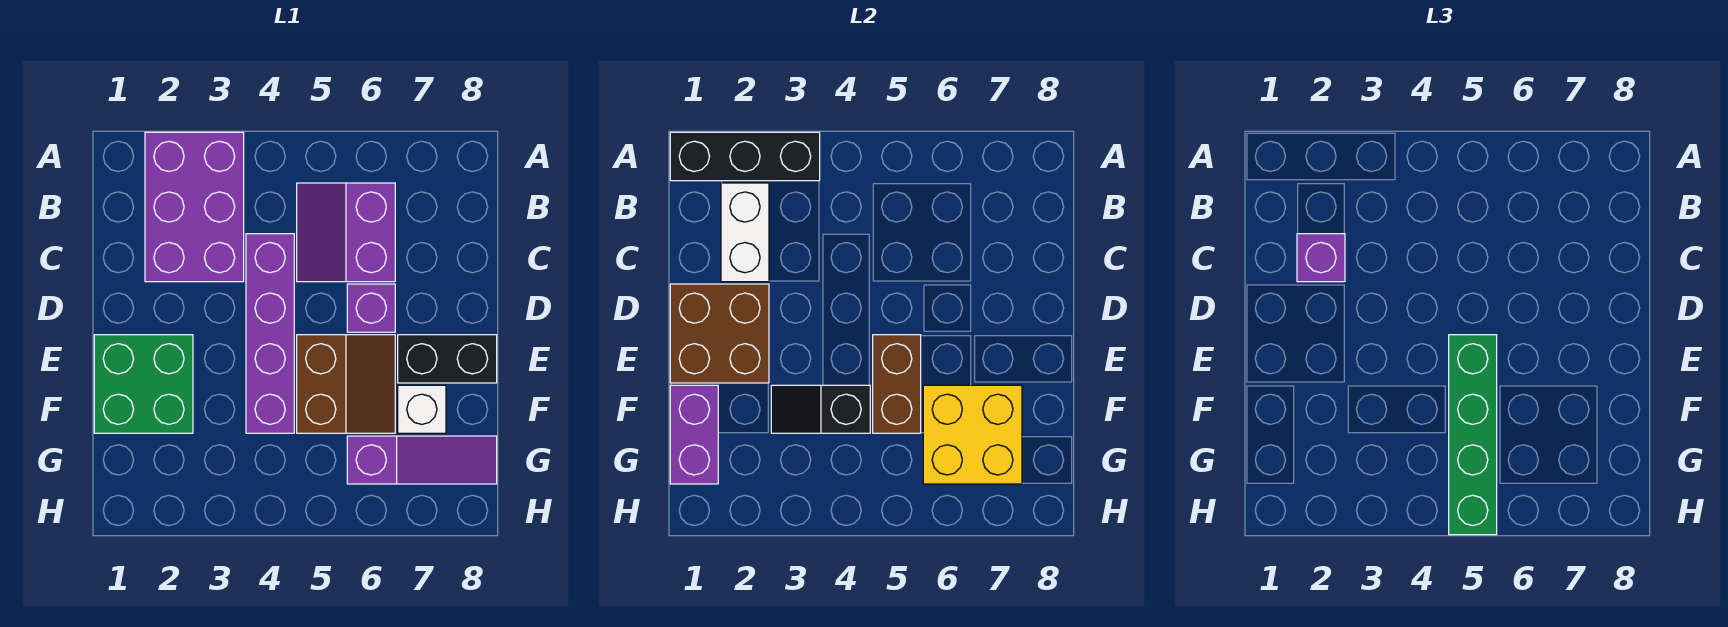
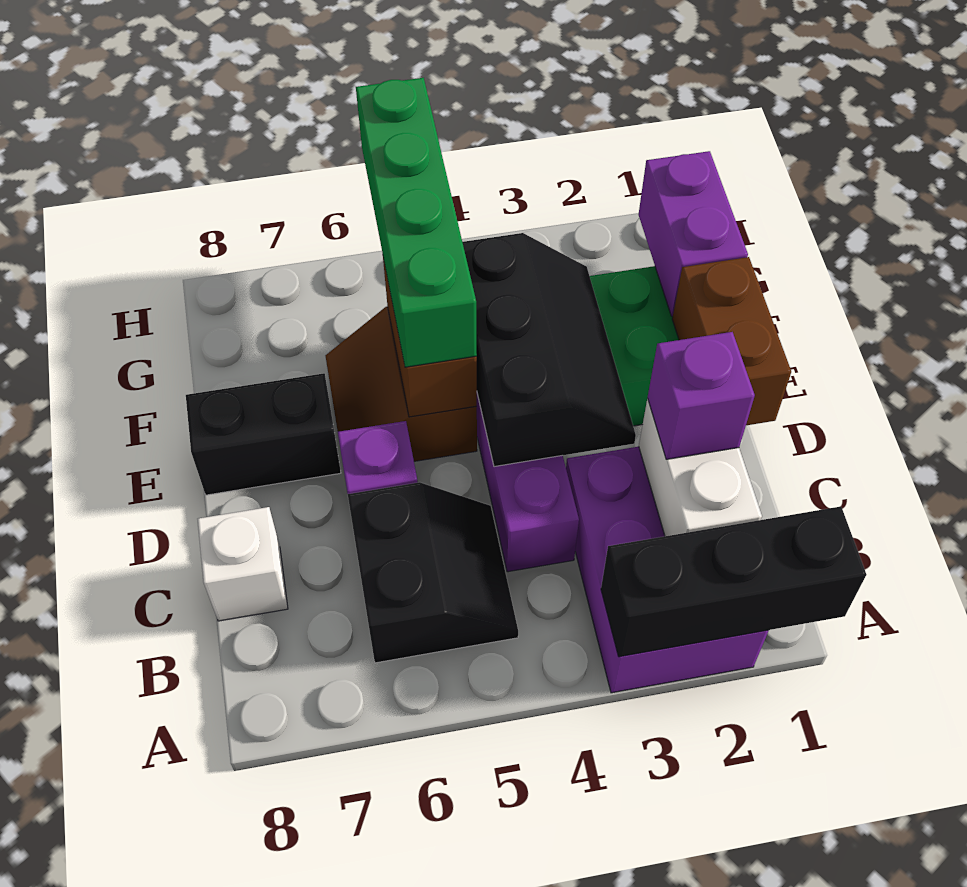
purple slope B5:C6 level 1 top 6 -> black slope B5:C6 level 1 top 6
brown brick D1:E2 level 2 -> brown brick D1:E1 level 2
black slope F3:F4 level 2 top 4 -> black slope D3:F4 level 2 top 4
yellow brick F6:G7 level 2 -> none
white brick F7 level 1 -> white brick C8 level 1
purple slope G6:G8 level 1 top 6 -> none

